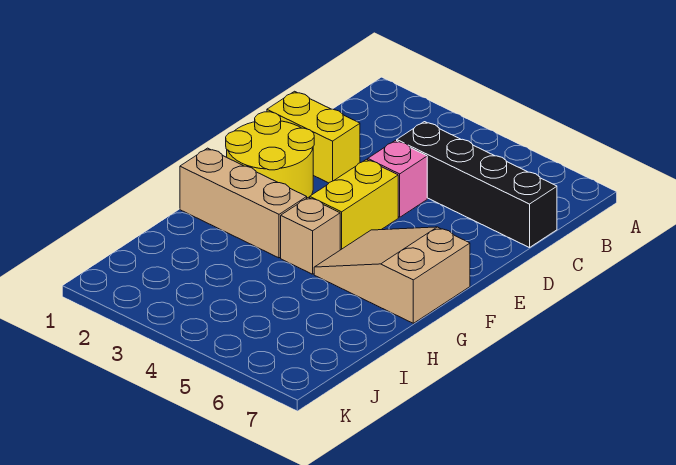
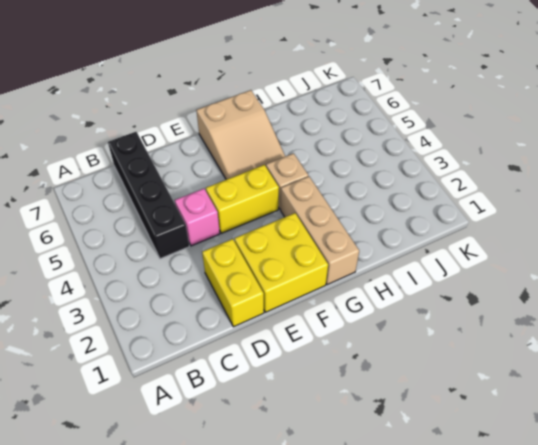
yellow round brick E1:F2 level 1 -> yellow brick E1:F2 level 1

